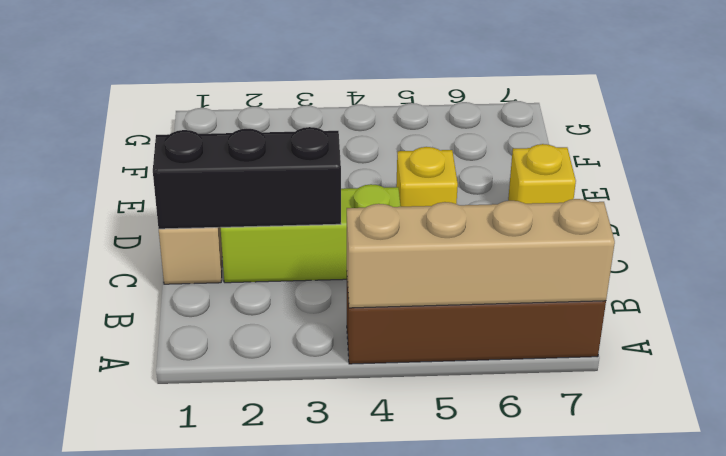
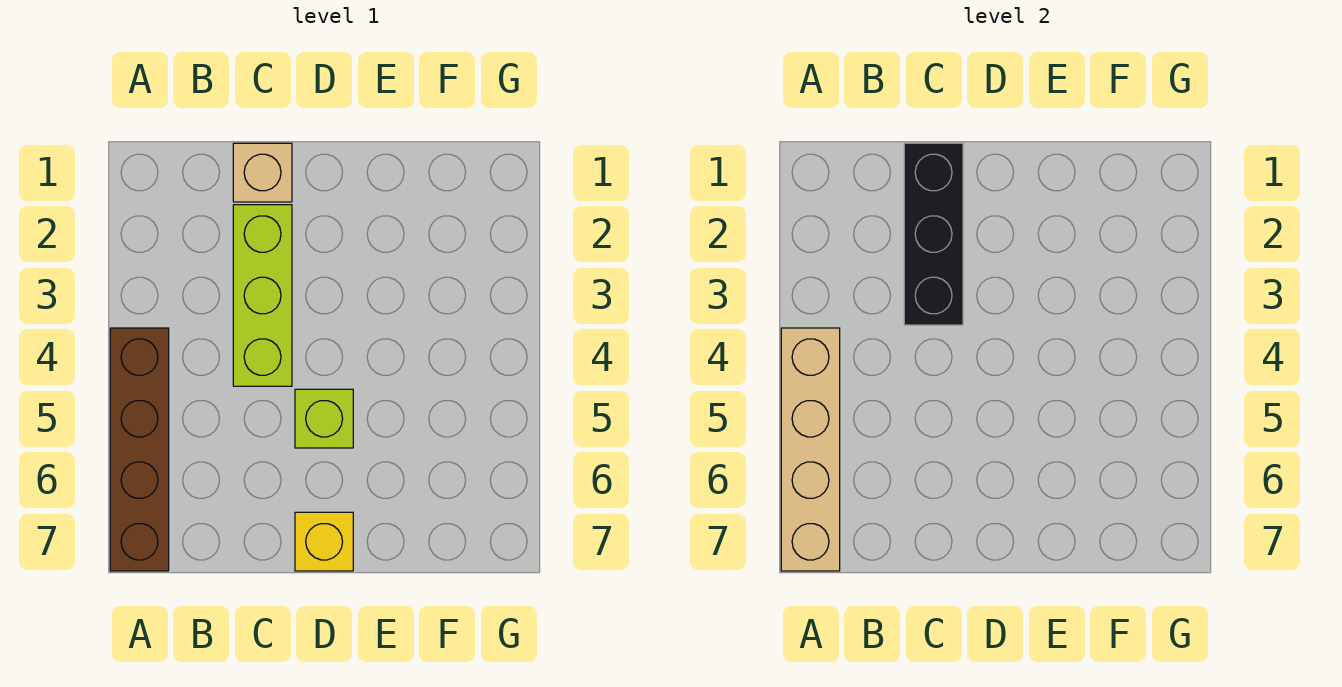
yellow brick D5 level 1 -> lime brick D5 level 1

